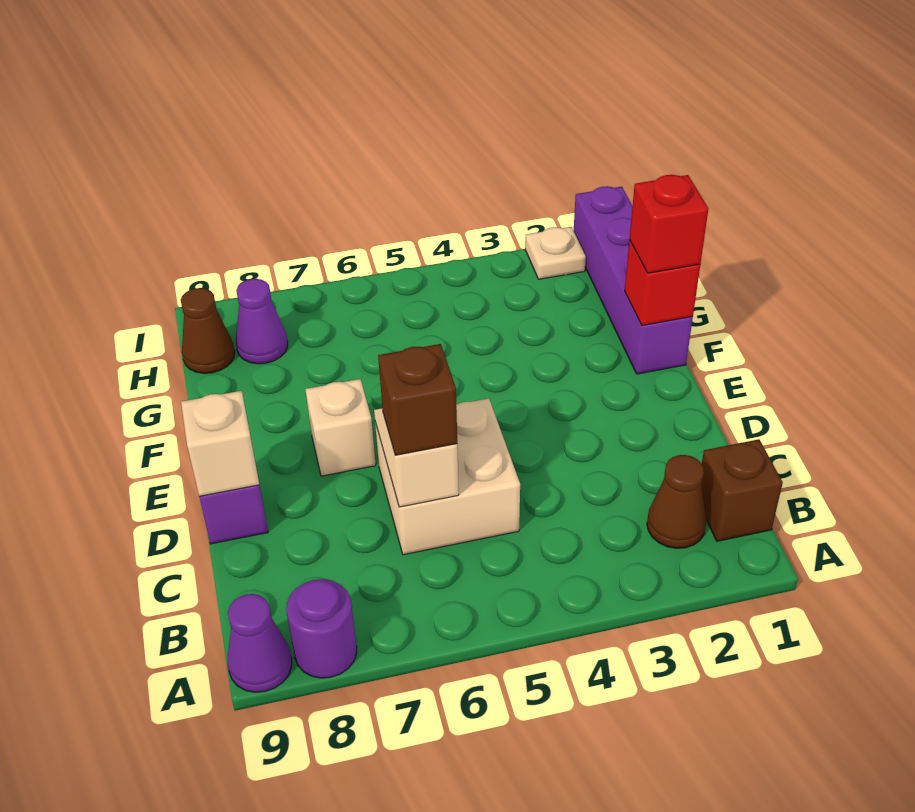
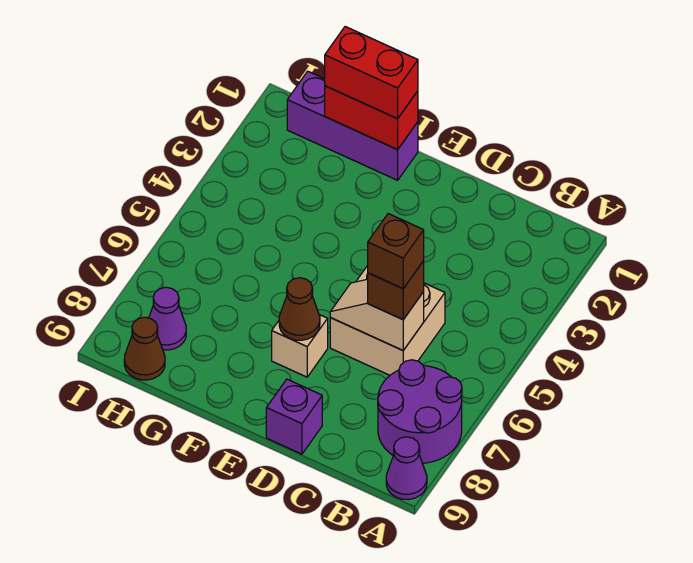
purple round brick A8 level 1 -> purple round brick A7:B8 level 1
brown brick B1 level 1 -> brown brick C6 level 4
brown cone B2 level 1 -> brown cone E7 level 2
tan brick D9 level 2 -> none
purple brick F1:I1 level 1 -> purple brick F1:H1 level 1
red brick F1 level 2 -> red brick F1:G1 level 2
red brick F1 level 3 -> red brick F1:G1 level 3
tan plate I2 level 1 -> none

